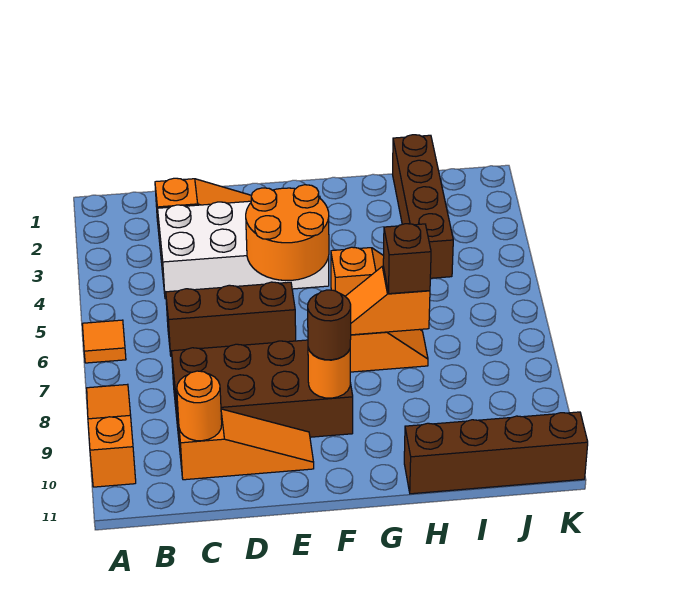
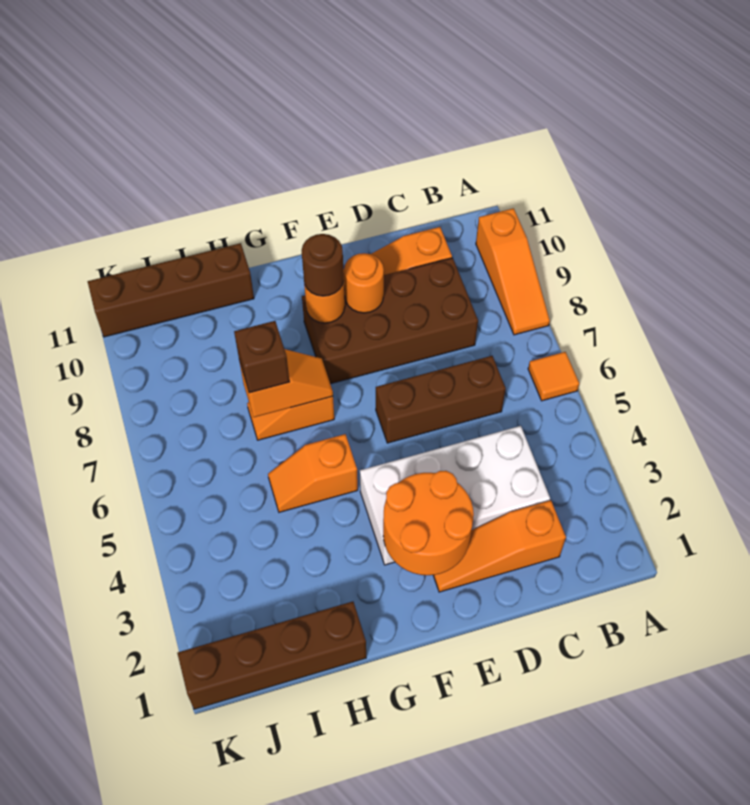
orange round brick C10 level 2 -> orange round brick E9 level 2
orange round brick E4:F5 level 2 -> orange round brick E2:F3 level 2
brown brick I1:I4 level 1 -> brown brick H1:K1 level 1

